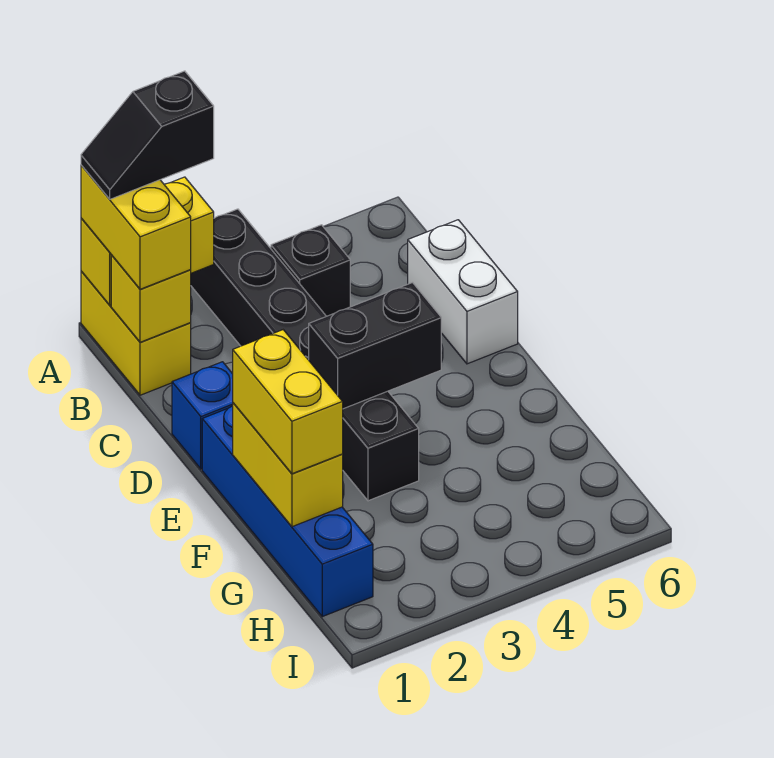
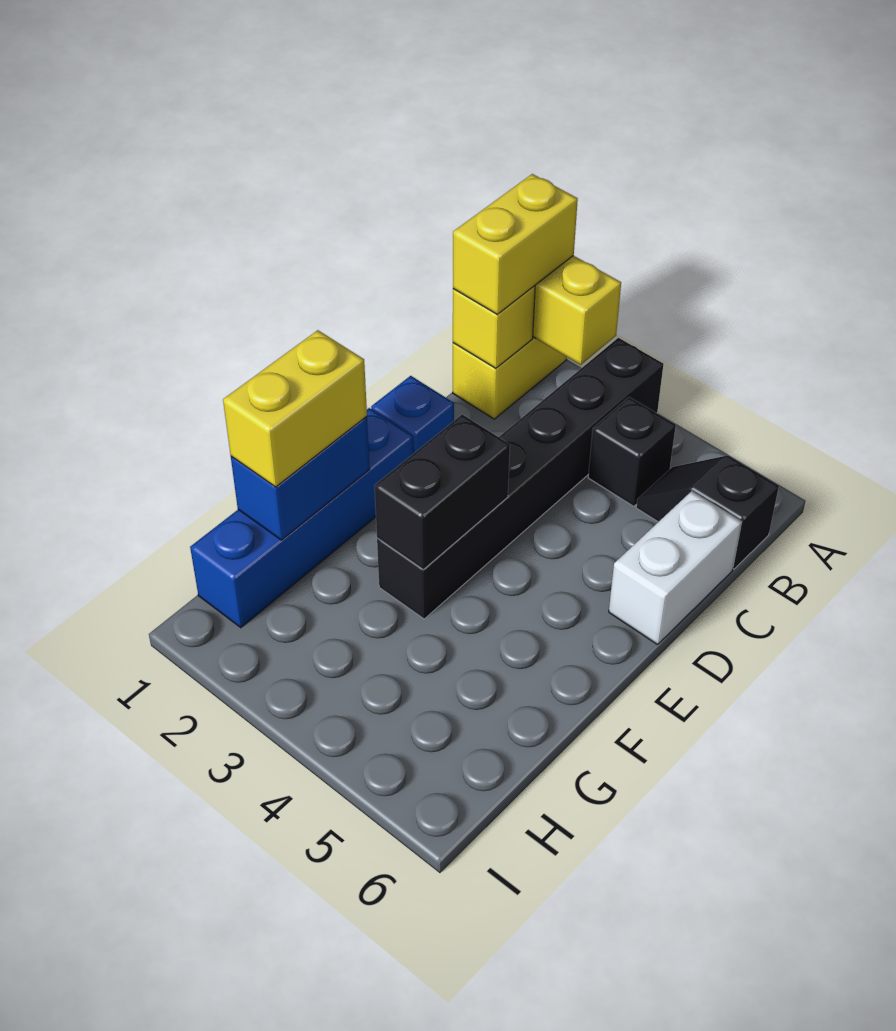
black slope A1:A2 level 4 top 2 -> black slope B5:B6 level 1 top 6
black brick E3:E4 level 2 -> black brick E3:F3 level 2
yellow brick F1:G1 level 2 -> blue brick F1:G1 level 2

